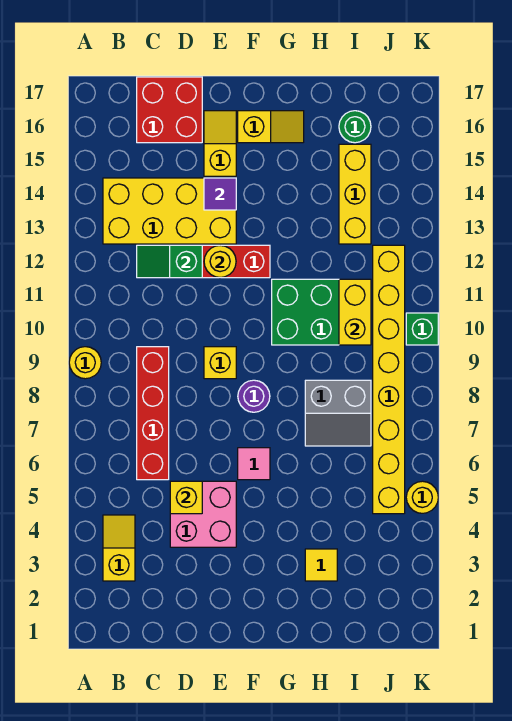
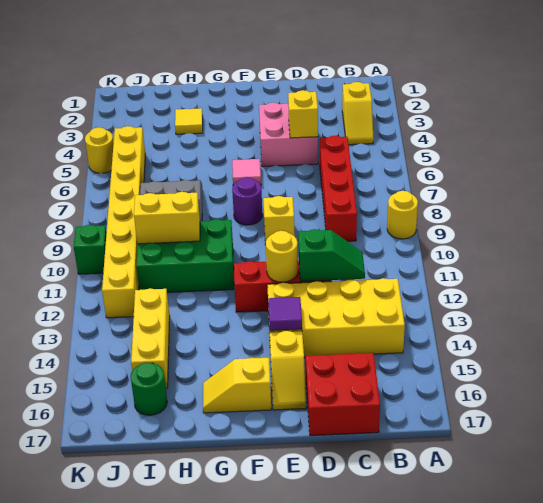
yellow brick I10:I11 level 2 -> yellow brick H10:I10 level 2

